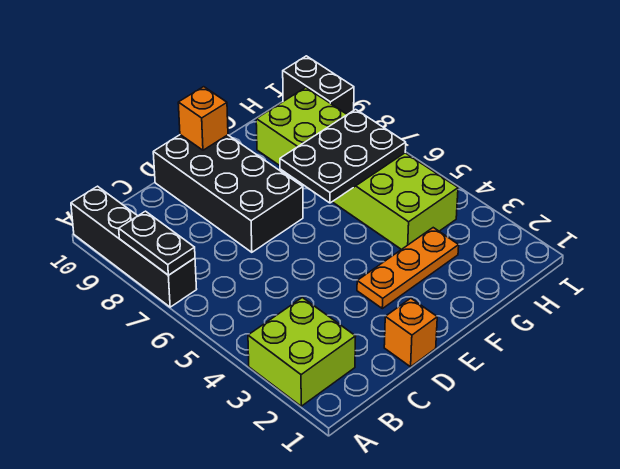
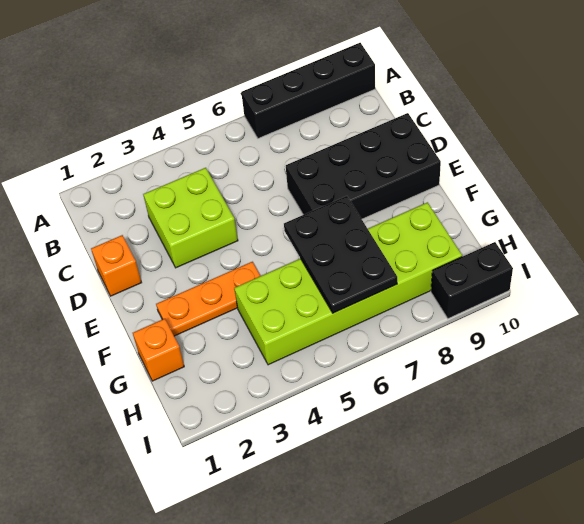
lime brick A2:B3 level 1 -> lime brick C3:D4 level 1
black plate A7:A8 level 2 -> none
orange plate E3:G3 level 1 -> orange plate F2:F4 level 1
orange brick E10 level 2 -> orange brick G1 level 1

